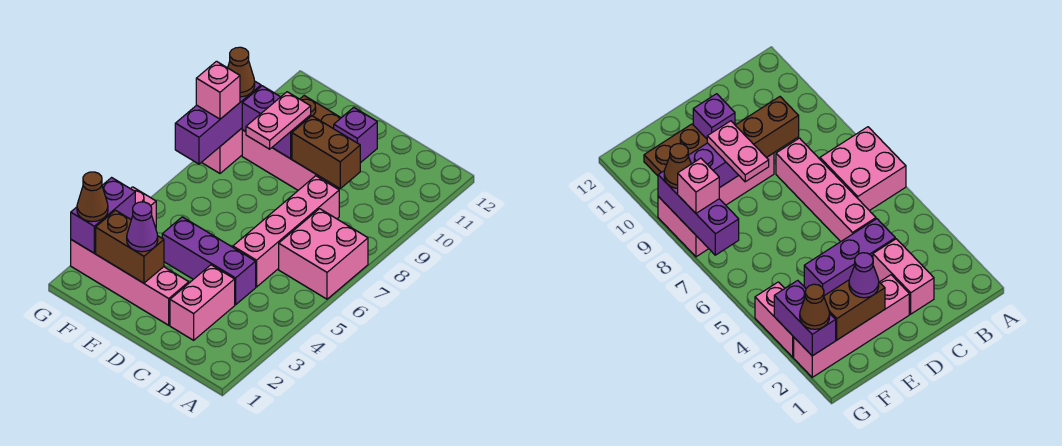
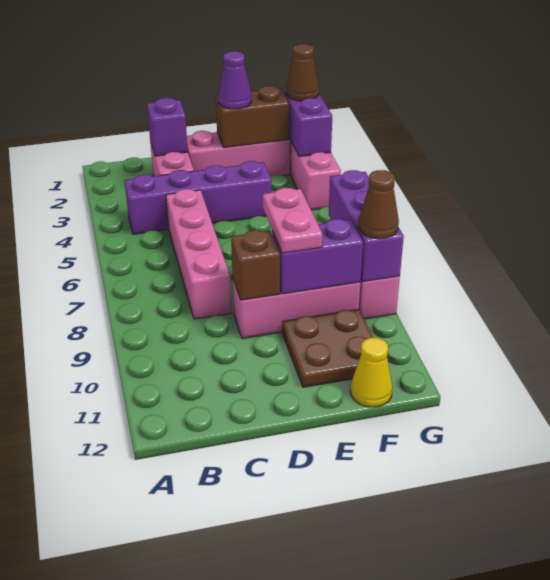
pink brick A6:B7 level 1 -> none
purple brick C4:E4 level 1 -> purple brick B4:E4 level 1
brown brick C9:D9 level 2 -> brown brick D9 level 2
purple brick D11 level 1 -> purple brick C2 level 2
none -> yellow cone F12 level 1
pink brick G8 level 3 -> none

